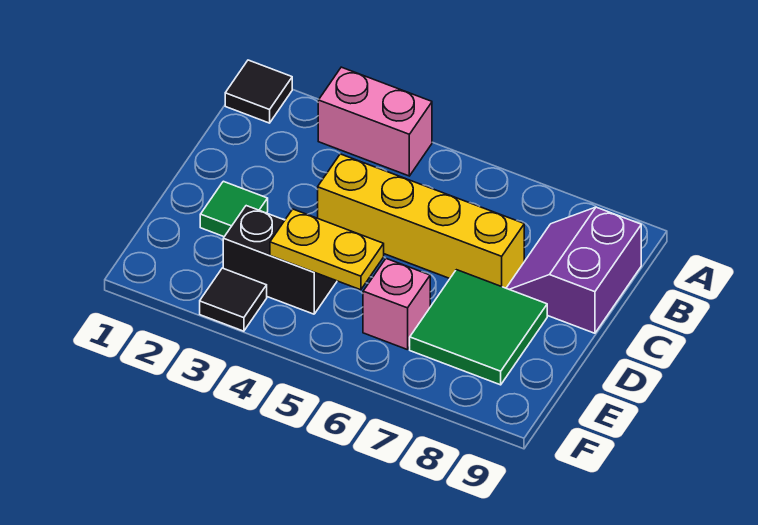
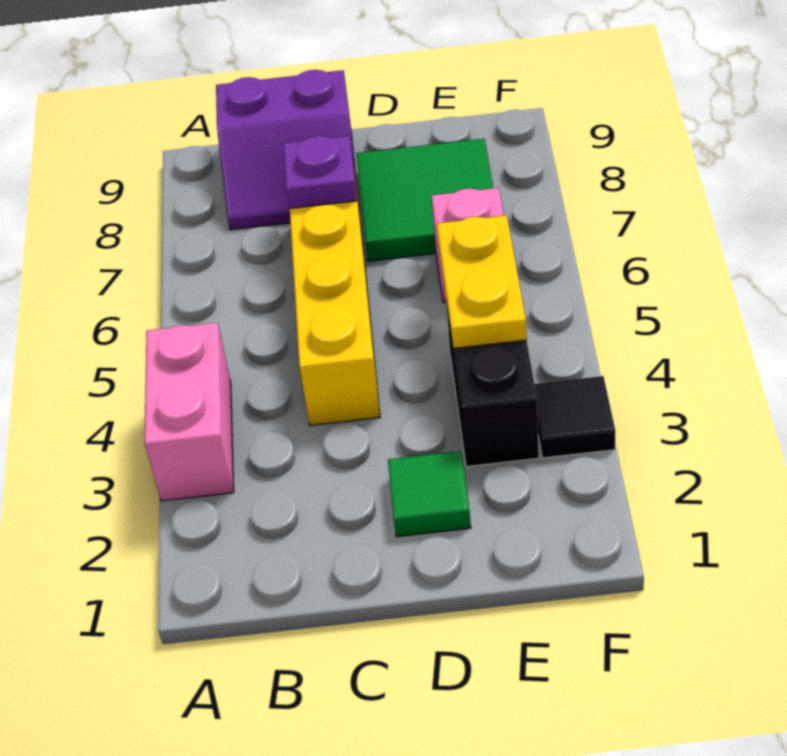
black tile A1 level 1 -> none
none -> purple plate C7 level 2

